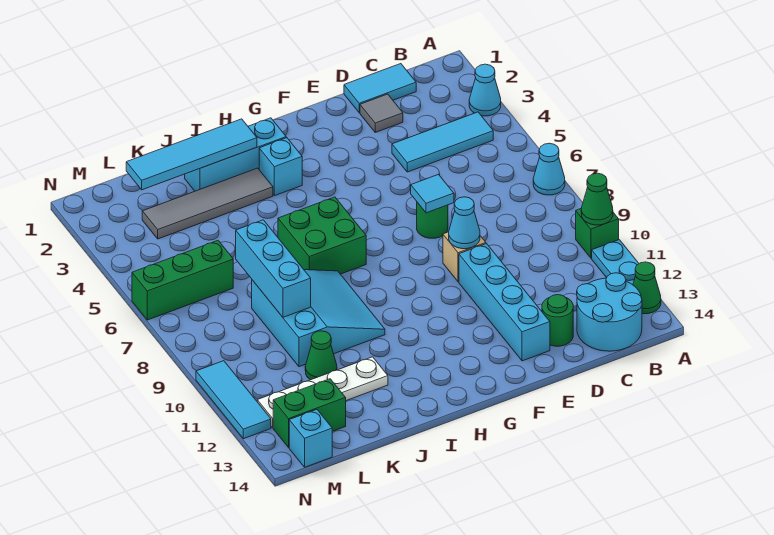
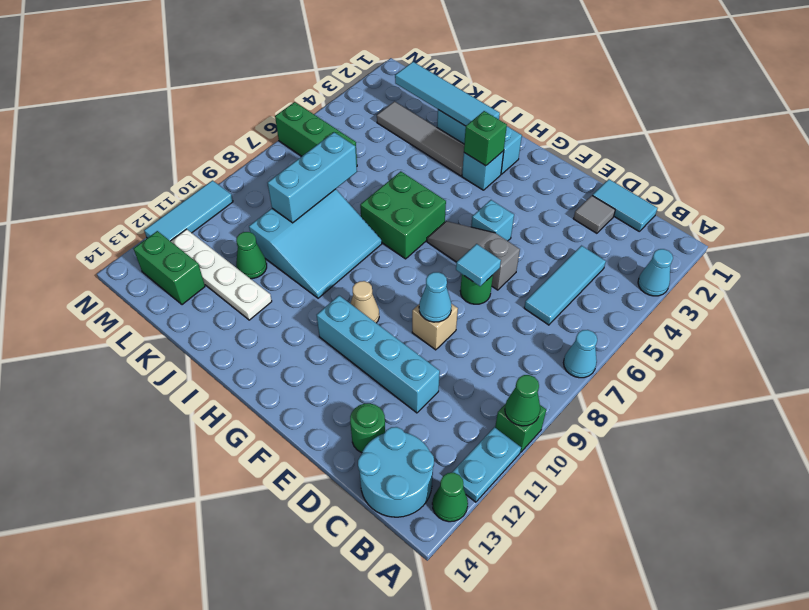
cyan tile B4:D4 level 1 -> cyan tile C4:C6 level 1
none -> grey slope E6:G6 level 1 top E
cyan brick E10:E13 level 1 -> cyan brick D11:G11 level 1
none -> tan cone G10 level 1
none -> green brick H3 level 2
cyan brick M14 level 1 -> cyan brick F5 level 1

